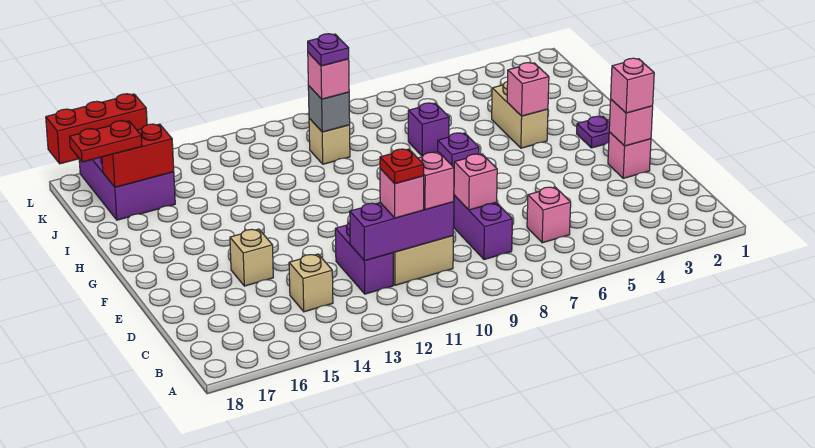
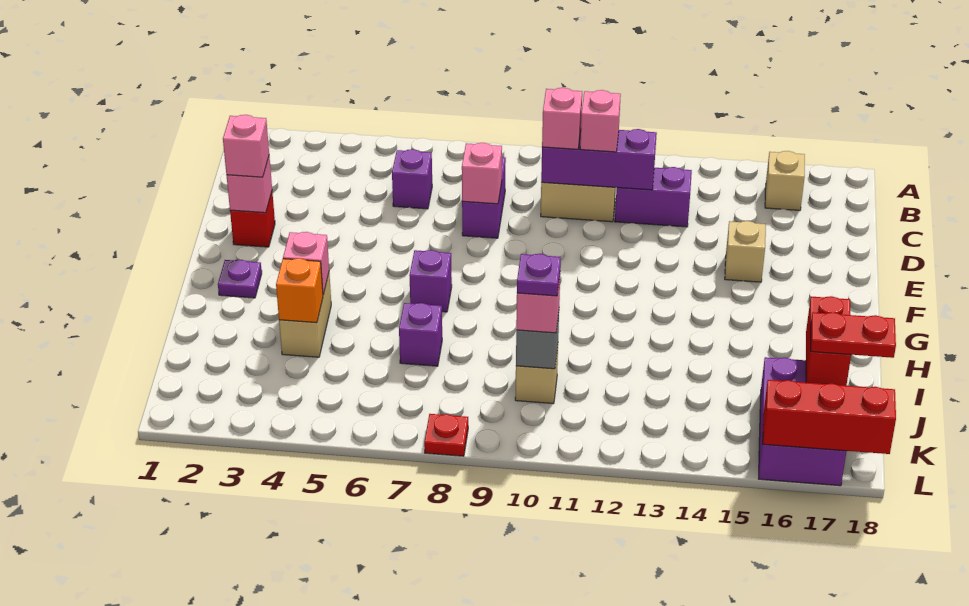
pink brick C6 level 1 -> purple brick C6 level 1
red plate C11 level 4 -> red plate L8 level 1
purple brick C12:D12 level 1 -> purple brick C12:C13 level 1
tan brick C14 level 1 -> tan brick B16 level 1
pink brick E2 level 1 -> red brick E2 level 1
none -> orange brick I4 level 2
red brick J16:J17 level 2 -> red brick I17:J17 level 2

